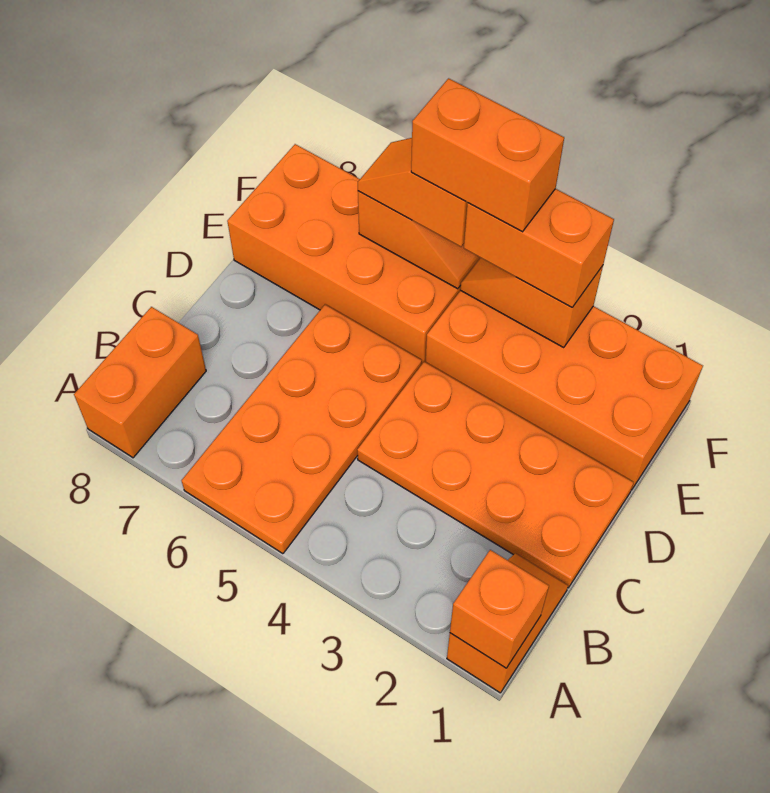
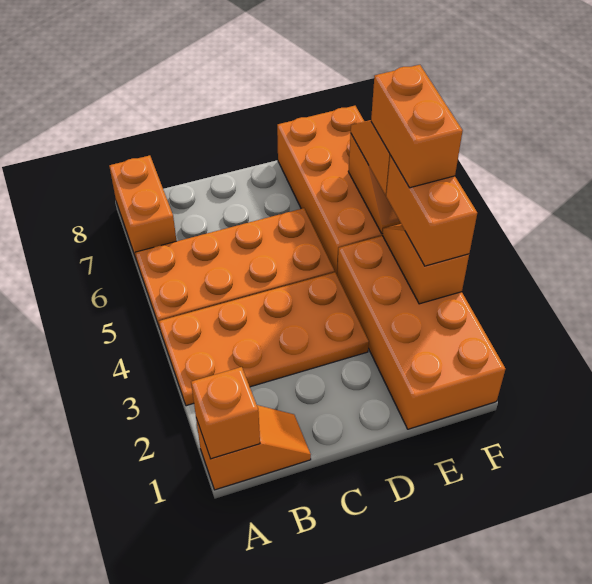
orange brick A8:B8 level 1 -> orange brick A7:A8 level 1
orange plate C1:D4 level 1 -> orange plate A3:D4 level 1

